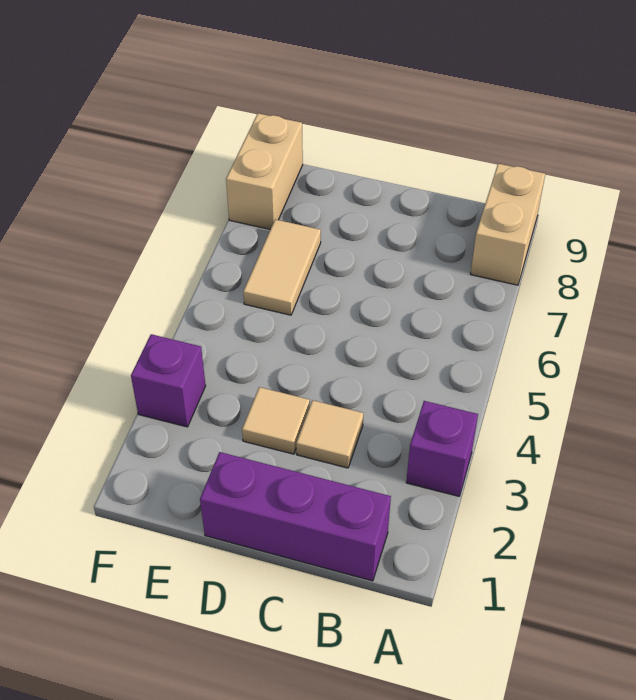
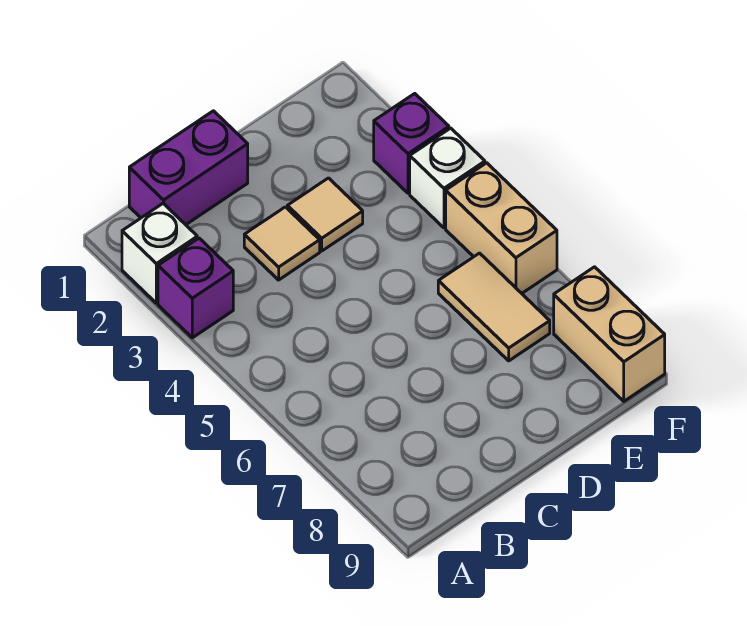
none -> white brick A2 level 1
tan brick A8:A9 level 1 -> tan brick F5:F6 level 1
purple brick B1:D1 level 1 -> purple brick B1:C1 level 1
none -> white brick F4 level 1

